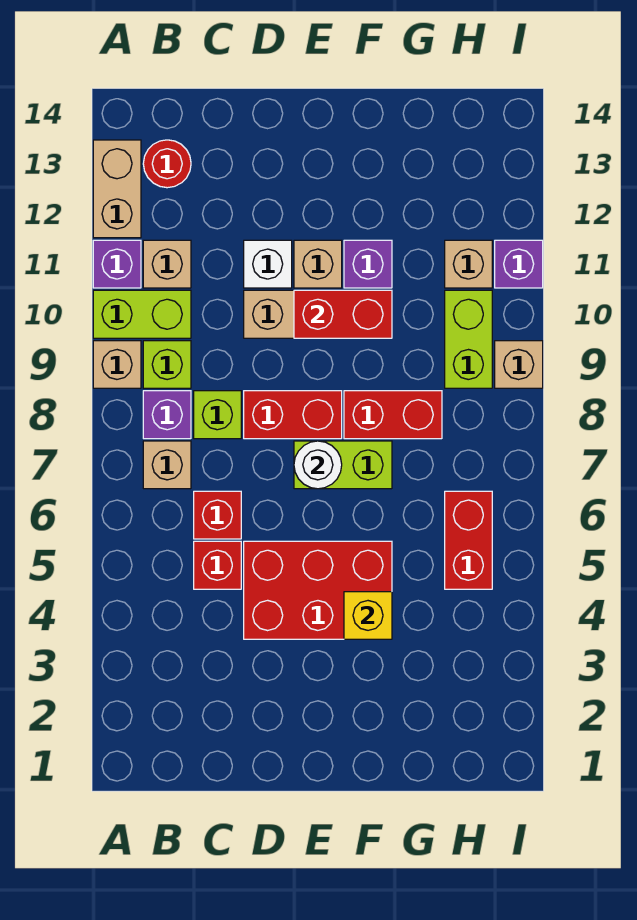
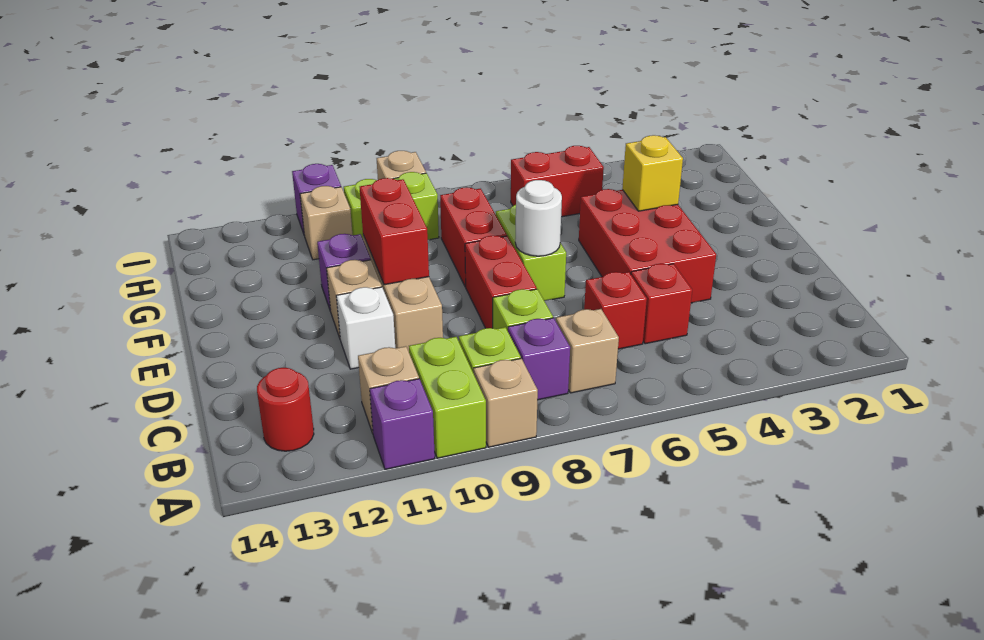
tan brick A12:A13 level 1 -> none

